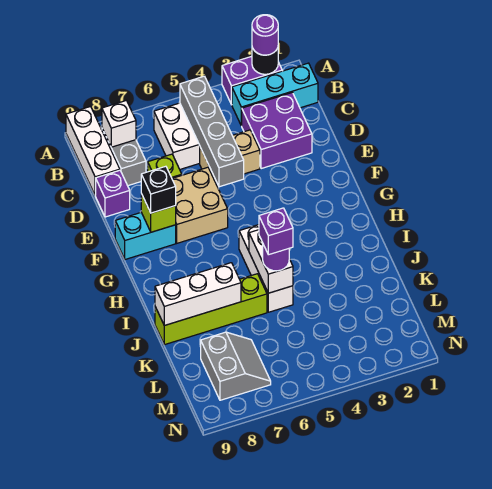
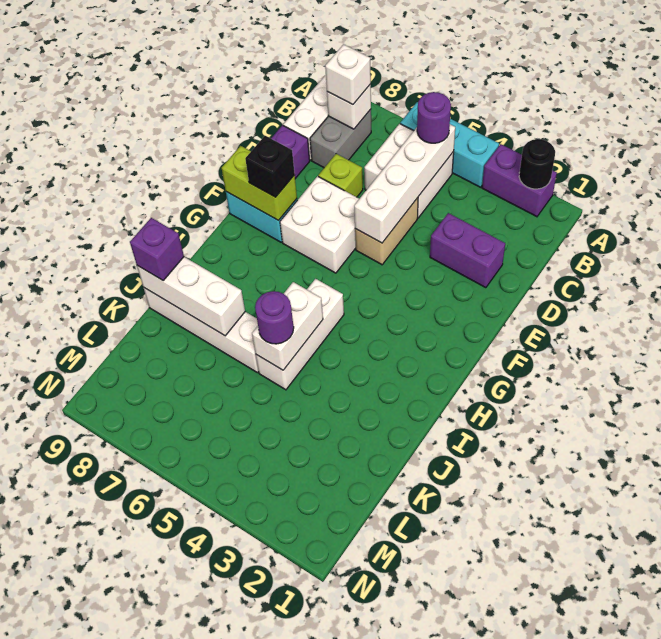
purple round brick A2 level 3 -> purple round brick B5 level 3
cyan brick B1:B3 level 1 -> cyan brick A4:A6 level 1
grey brick B5:E5 level 2 -> white brick B5:E5 level 2
none -> white brick B8 level 3
purple brick C2:D3 level 1 -> purple brick D2:D3 level 1
tan brick D4:D5 level 1 -> tan brick D5:E5 level 1
tan brick E6:F7 level 1 -> white brick E6:F7 level 1
lime brick F8 level 2 -> lime brick F8:F9 level 2
purple brick J5 level 4 -> purple brick J9 level 3
lime brick J6:J9 level 1 -> white brick J6:J9 level 1
grey slope L7:M8 level 1 top 8 -> none

